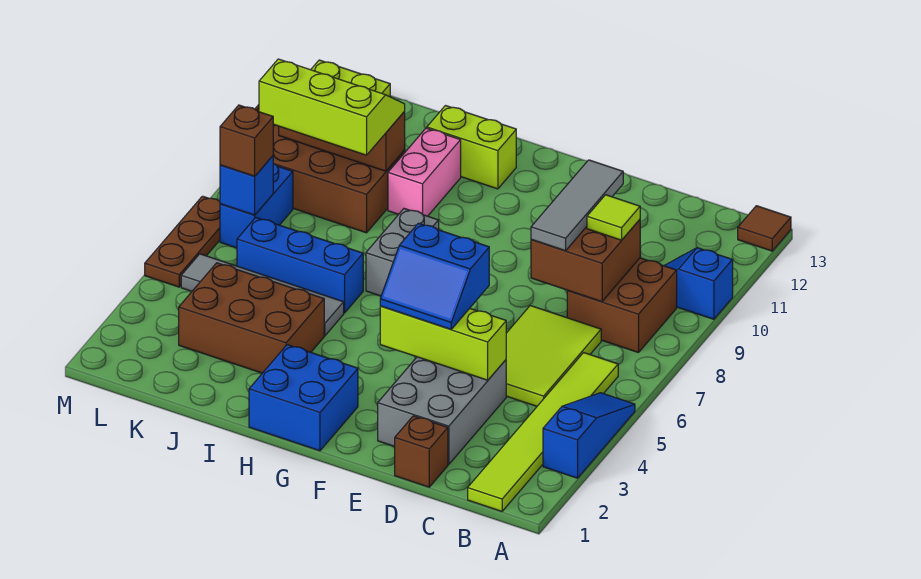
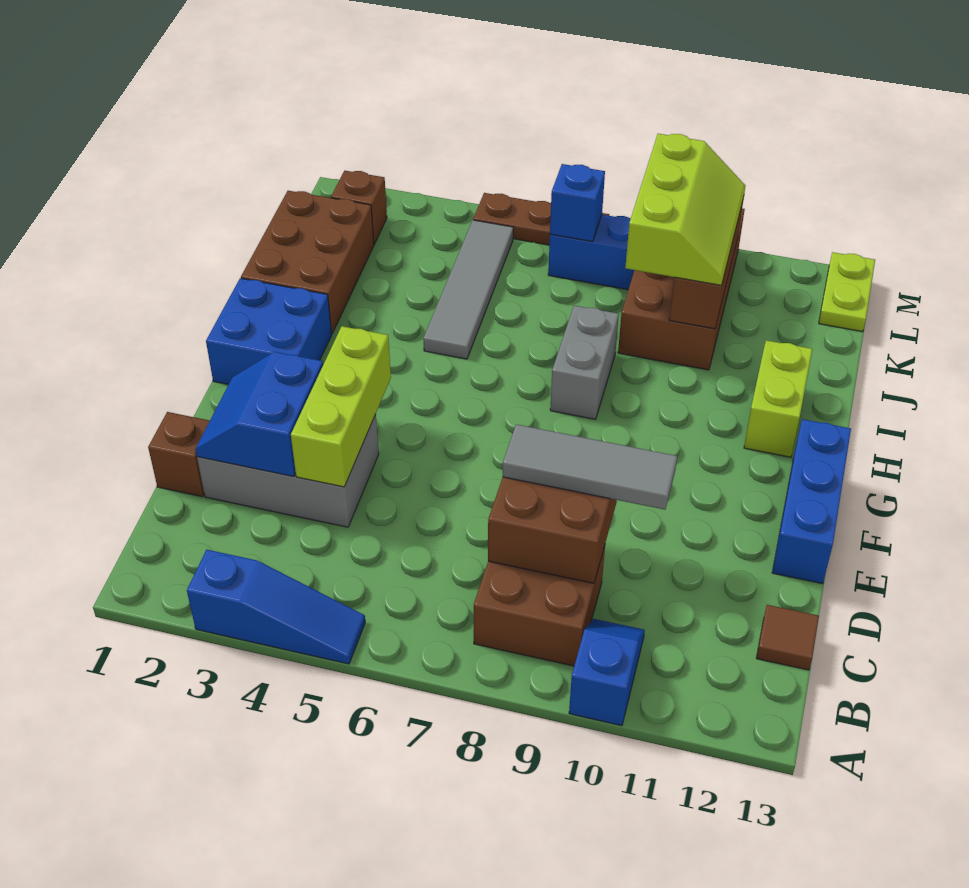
brown tile A13 level 1 -> brown tile C13 level 1
lime tile B1:B6 level 1 -> none
lime tile C5:D7 level 1 -> none
lime tile C9 level 3 -> none
blue slope E4:F5 level 3 top 5 -> blue slope D2:E3 level 2 top 3
grey brick H7:H8 level 1 -> grey brick H8:I8 level 1
brown brick I3:K4 level 1 -> brown brick I1:K2 level 1
blue brick I6:K6 level 1 -> blue brick E13:G13 level 1
pink brick I10:I11 level 1 -> none
brown brick L7 level 3 -> brown brick L2 level 1

